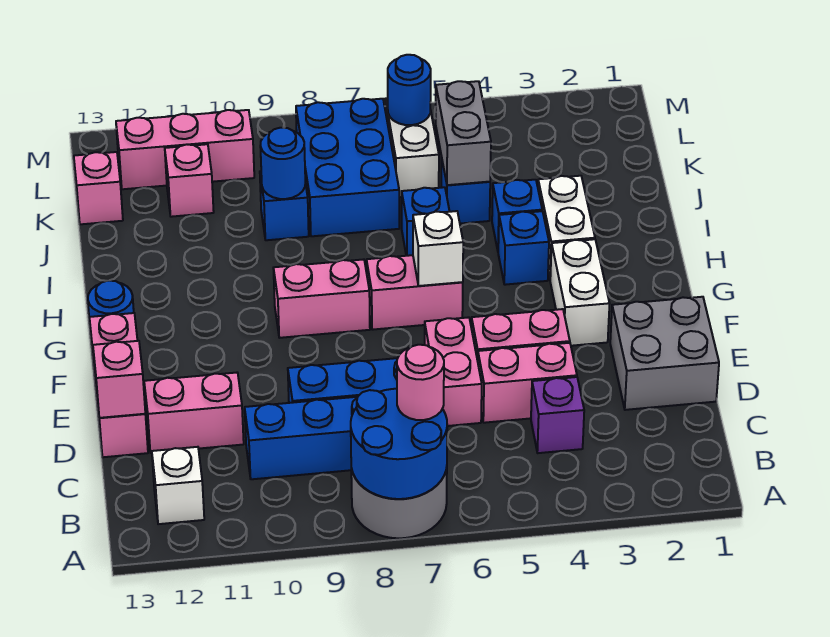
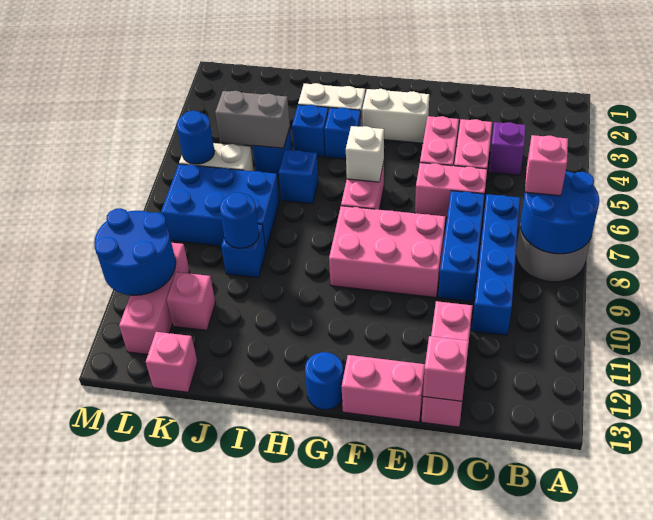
pink round brick B7 level 3 -> pink brick B7 level 3
white brick B12 level 1 -> none
grey brick D1:E2 level 1 -> none
pink brick G8:G9 level 1 -> pink brick E8:G9 level 1
none -> blue round brick L10:M11 level 2

